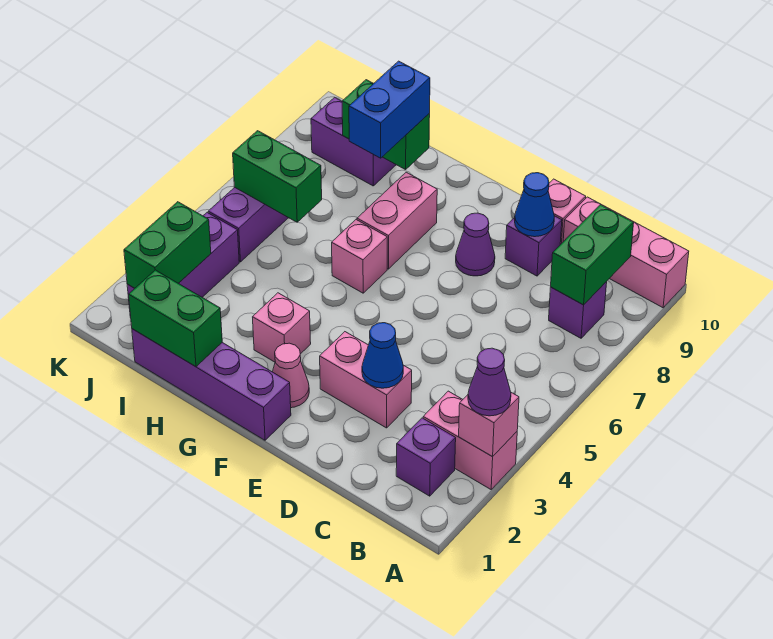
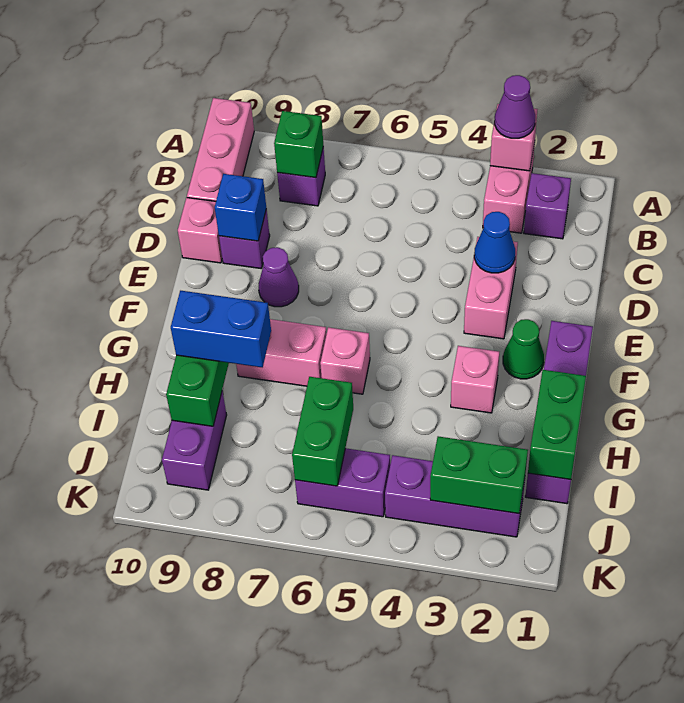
green brick B8:B9 level 2 -> green brick B8 level 2
blue cone D9 level 2 -> blue brick D9 level 2
pink cone F2 level 1 -> green cone F2 level 1

